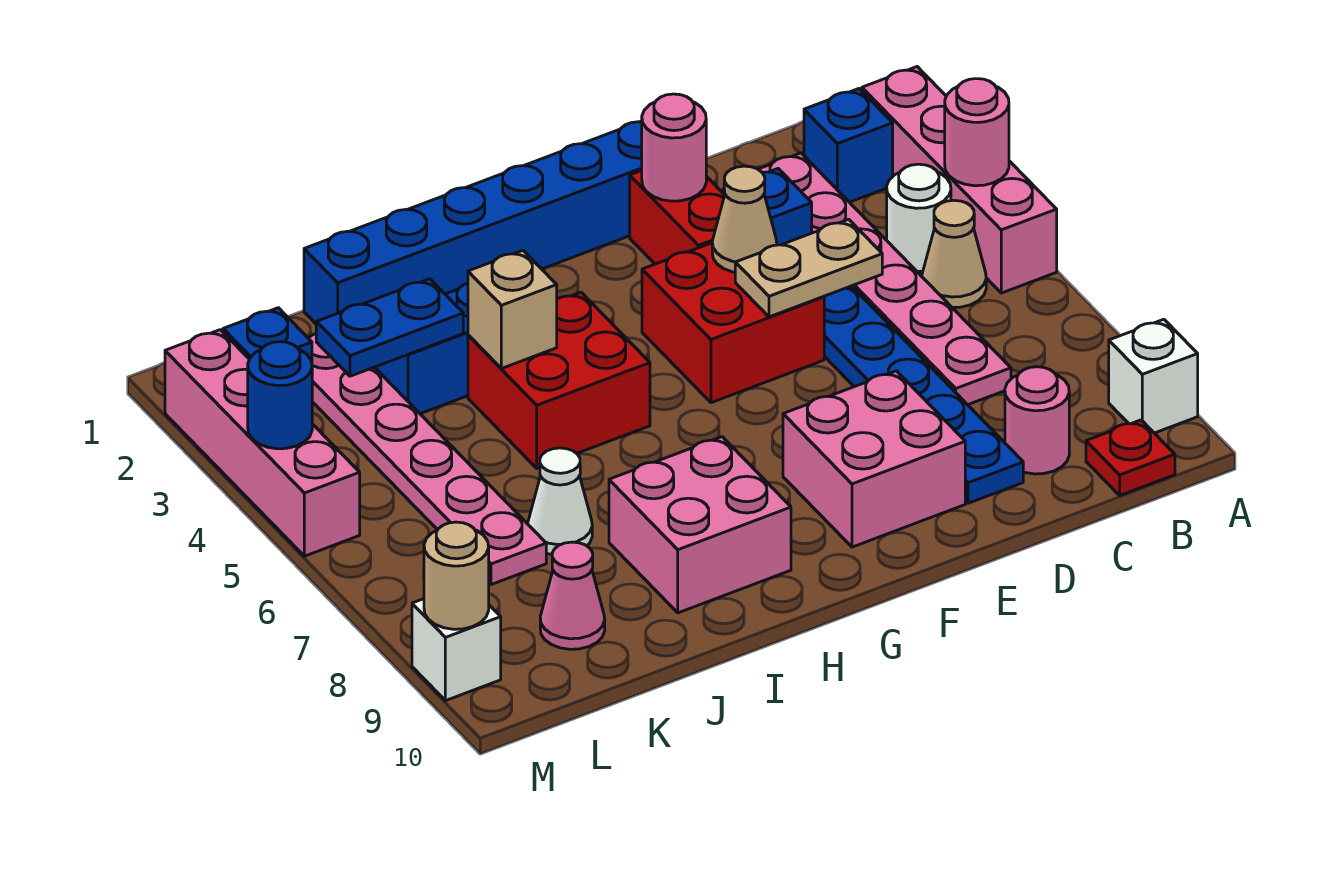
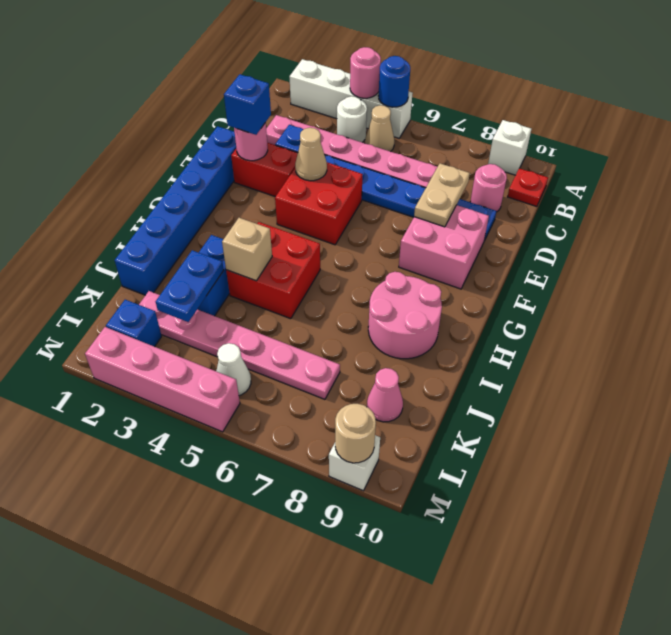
pink brick A2:A5 level 1 -> white brick A2:A5 level 1
blue brick B2 level 1 -> blue brick E2 level 3
tan plate D5:E5 level 2 -> tan plate D8:E8 level 2
pink brick H8:I9 level 1 -> pink round brick H8:I9 level 1
white cone J7 level 1 -> white cone L5 level 1
blue round brick M4 level 2 -> blue round brick A5 level 2

